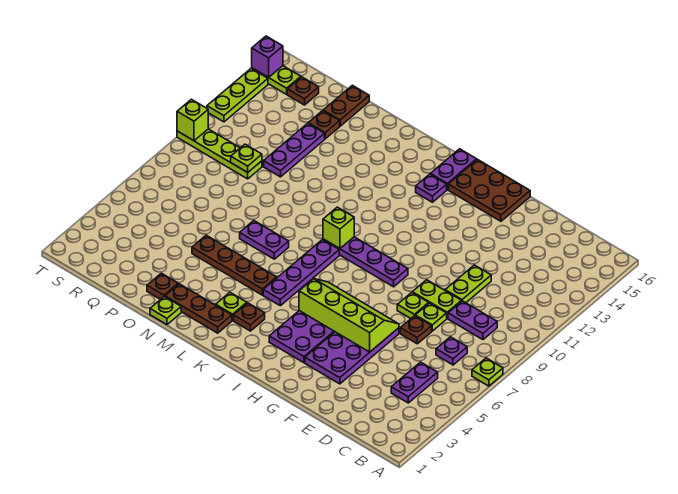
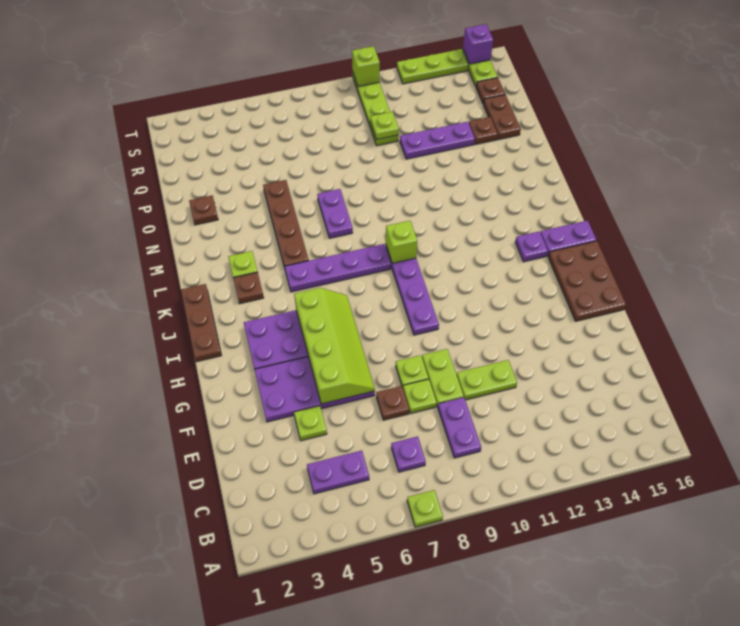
brown plate L2:N2 level 1 -> brown plate I1:K1 level 1
lime plate N1 level 1 -> lime plate E4 level 1
brown plate P15:P16 level 1 -> brown plate P15:Q15 level 1

